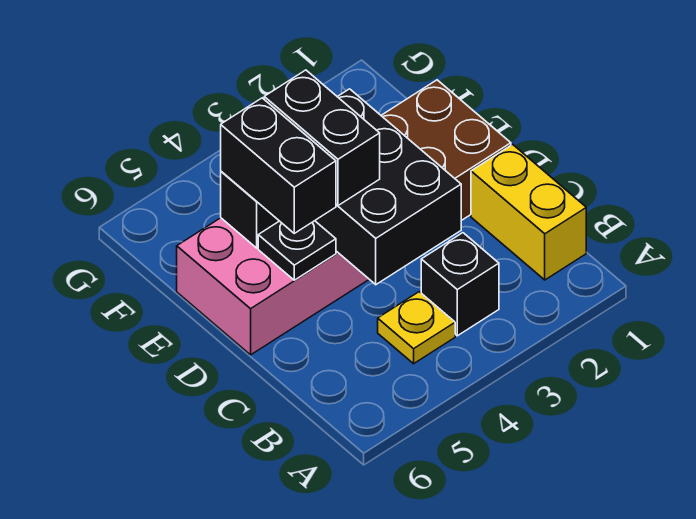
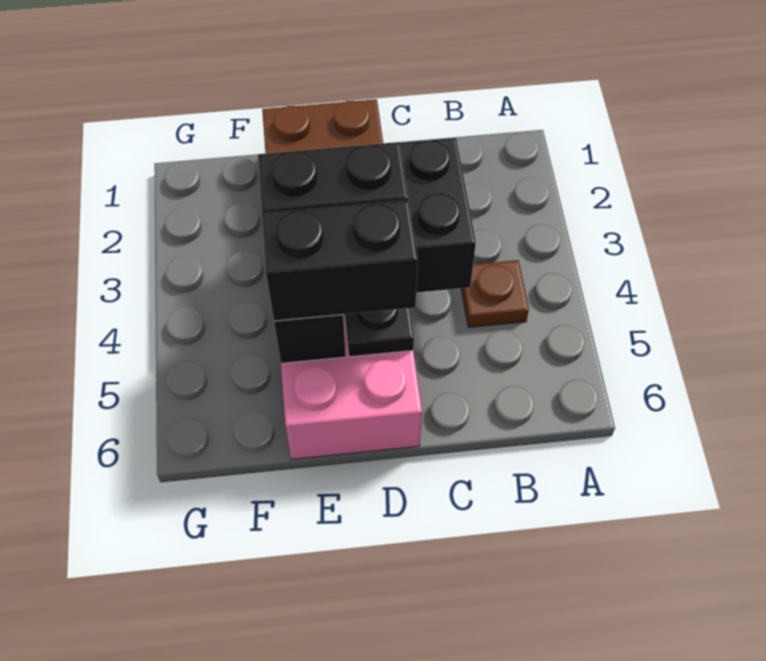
yellow brick B1:C1 level 1 -> none
black brick B3 level 1 -> none
yellow plate B4 level 1 -> brown plate B4 level 1

